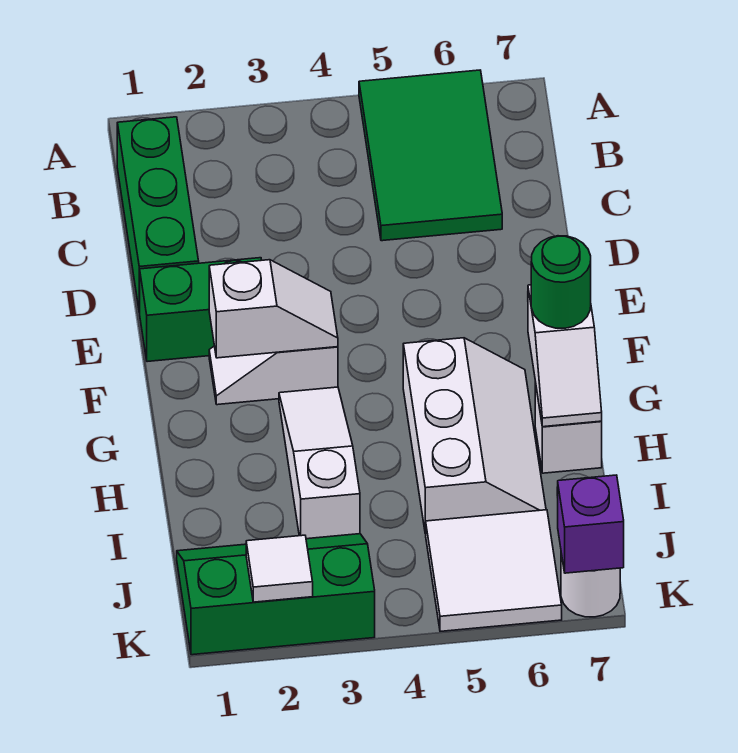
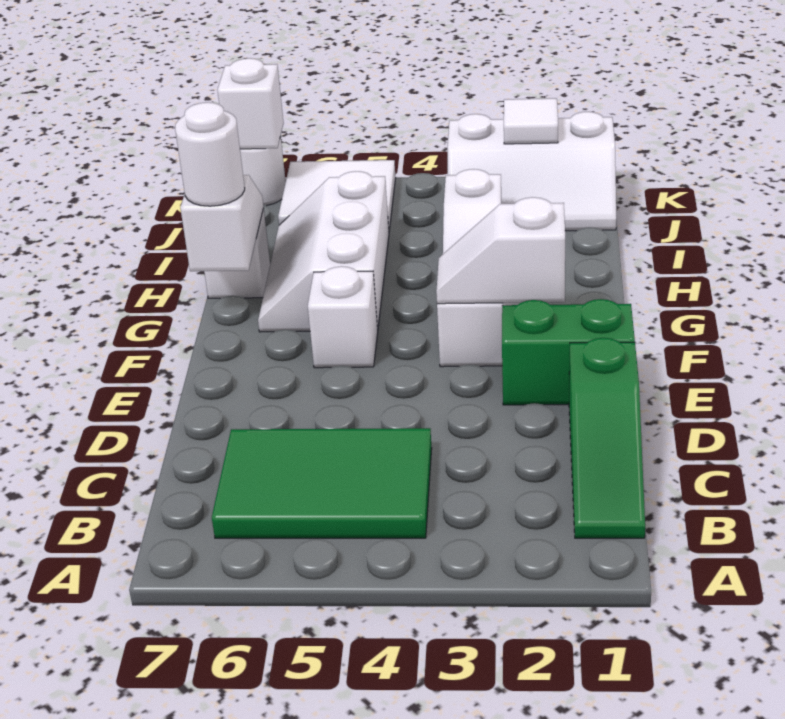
green tile A5:C6 level 1 -> green tile B4:C6 level 1
green brick B1:D1 level 1 -> green slope B1:D1 level 1 top D
none -> white brick F5 level 1
green round brick G7 level 3 -> white round brick G7 level 3
green slope J1:K3 level 1 top K -> white slope J1:K3 level 1 top K
purple brick K7 level 2 -> white brick K7 level 2

